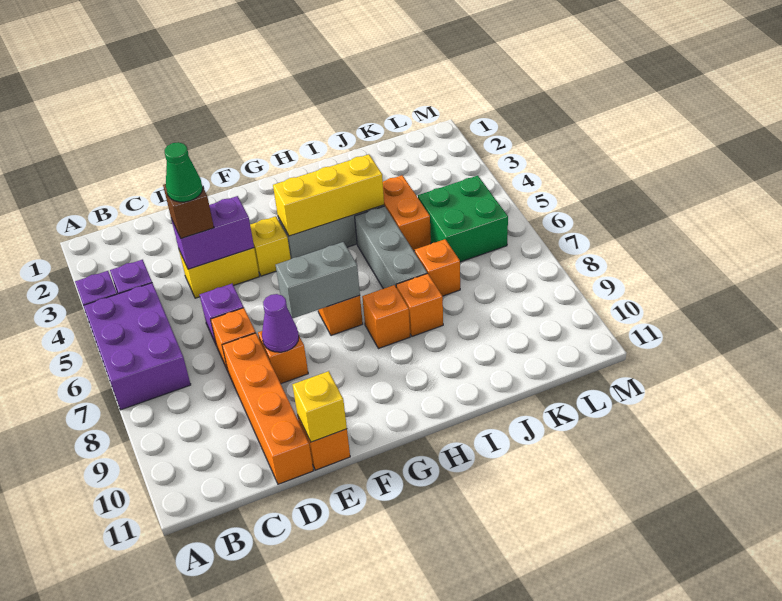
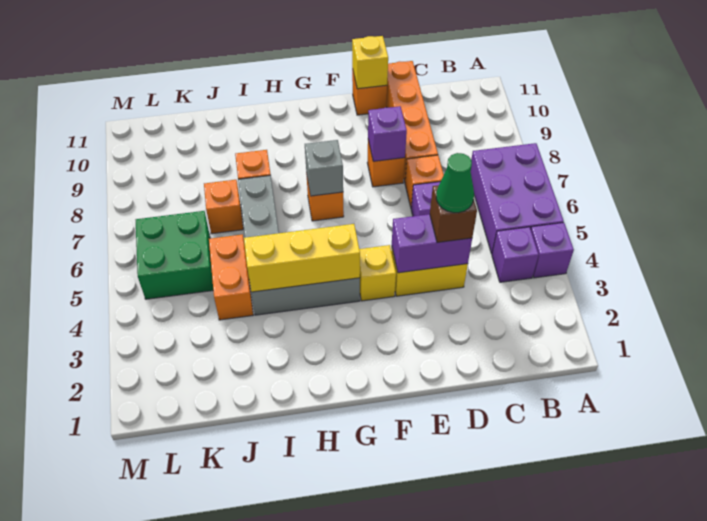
purple cone E8 level 2 -> purple brick E8 level 2
grey brick F7:G7 level 2 -> grey brick G7 level 2
orange brick H8 level 1 -> none

